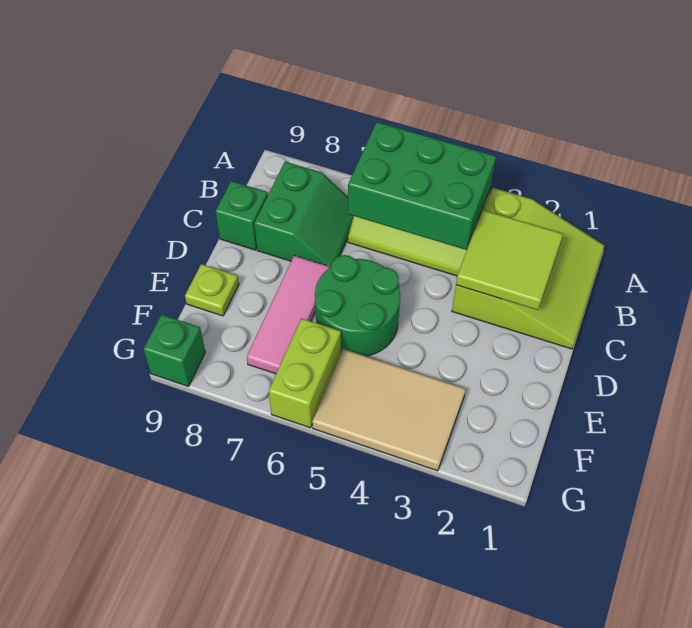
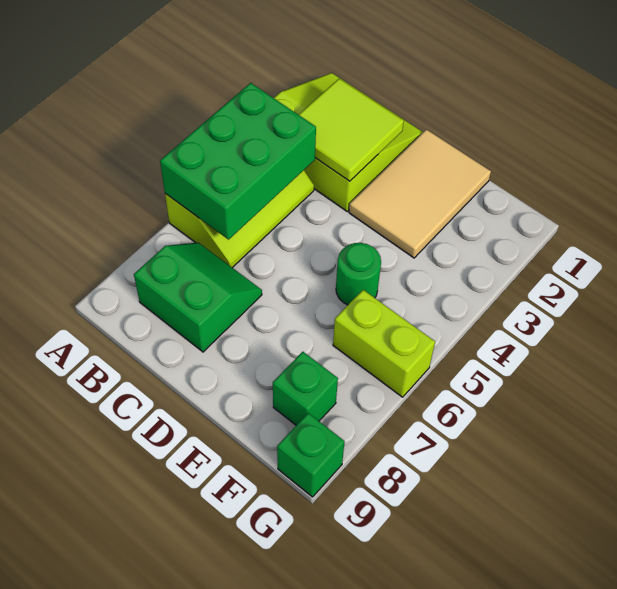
green brick C9 level 1 -> green brick F8 level 1
green round brick D5:E6 level 1 -> green round brick E5 level 1
pink tile D7:F7 level 1 -> none
lime plate E9 level 1 -> none
tan tile F3:G5 level 1 -> tan tile D1:E3 level 1

